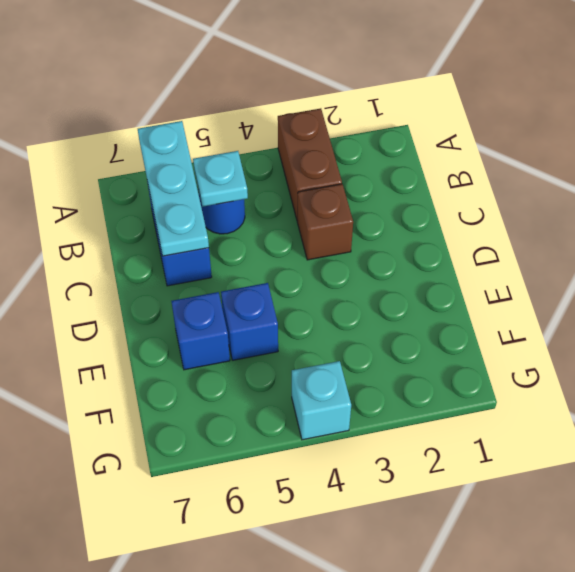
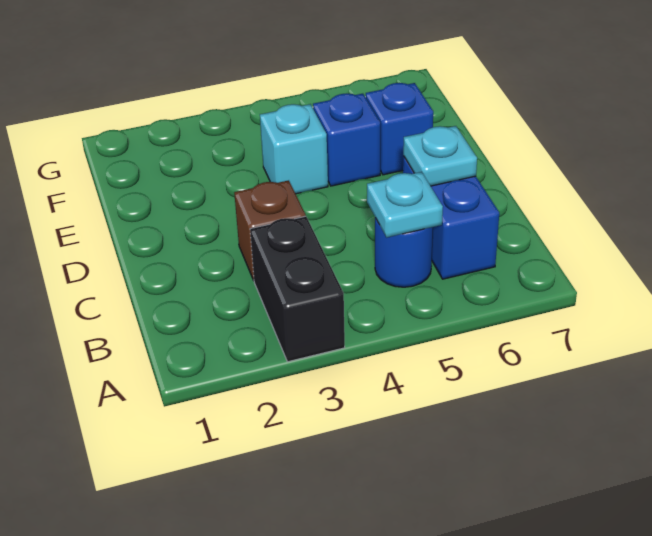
brown brick A3:B3 level 1 -> black brick A3:B3 level 1
cyan plate A6:C6 level 2 -> cyan plate C6 level 2
cyan brick G4 level 1 -> cyan brick E4 level 1

